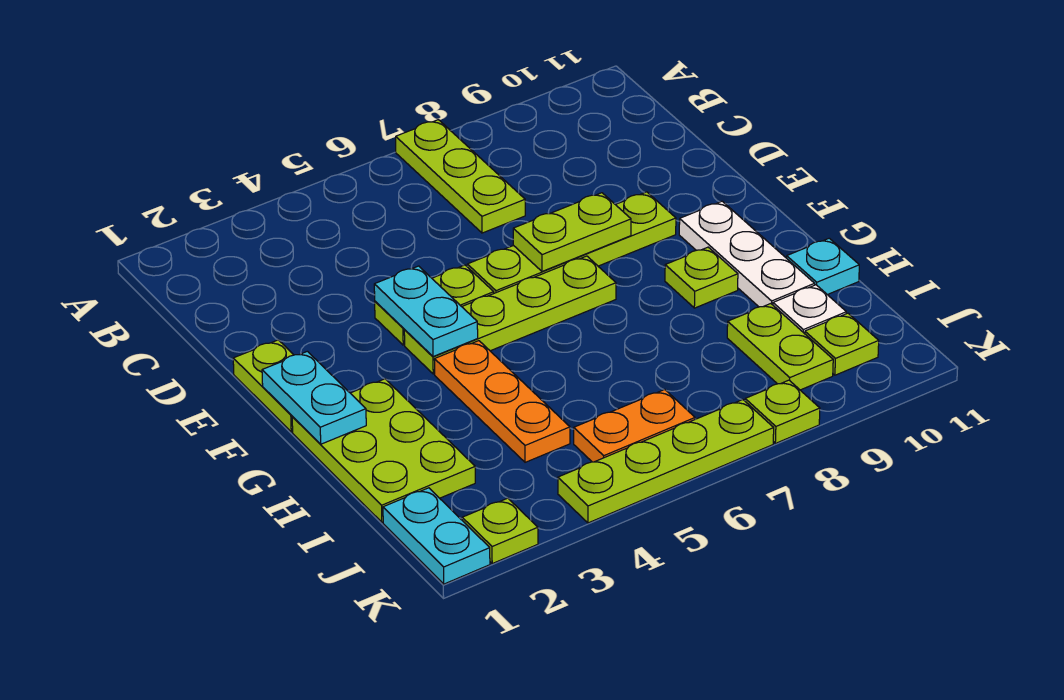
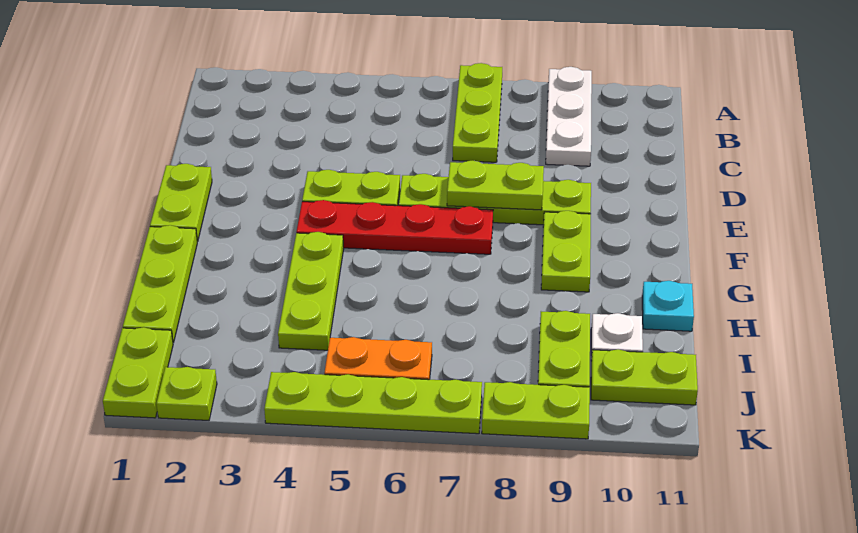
cyan plate E4:F4 level 2 -> none
cyan plate F1:G1 level 2 -> none
lime plate F4:F7 level 1 -> red plate F4:F7 level 1
white plate F10:H10 level 1 -> white plate A9:C9 level 1
lime plate G1:I2 level 1 -> lime plate G1:I1 level 1
orange plate G4:I4 level 1 -> lime plate G4:I4 level 1
lime plate G9 level 1 -> lime plate F9:G9 level 1
cyan plate J1:K1 level 1 -> lime plate J1:K1 level 1
lime plate J10 level 1 -> lime plate J10:J11 level 1
lime plate K8 level 1 -> lime plate K8:K9 level 1

